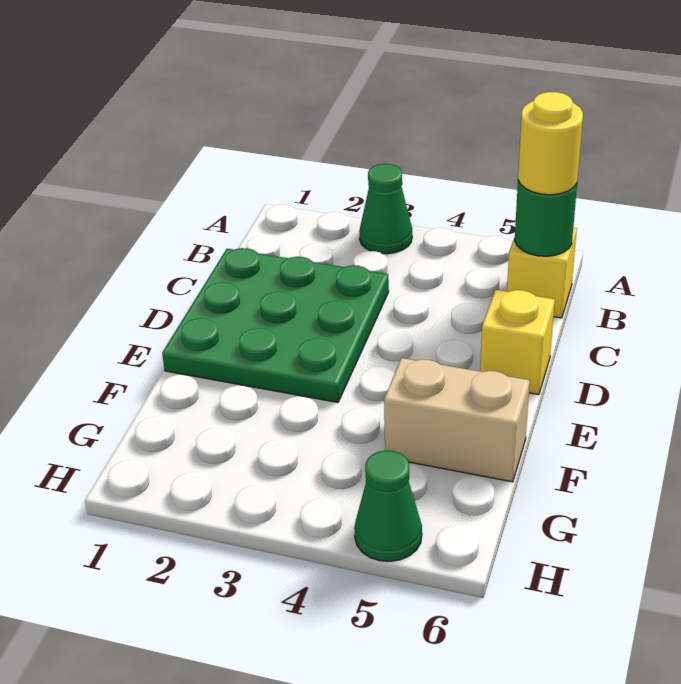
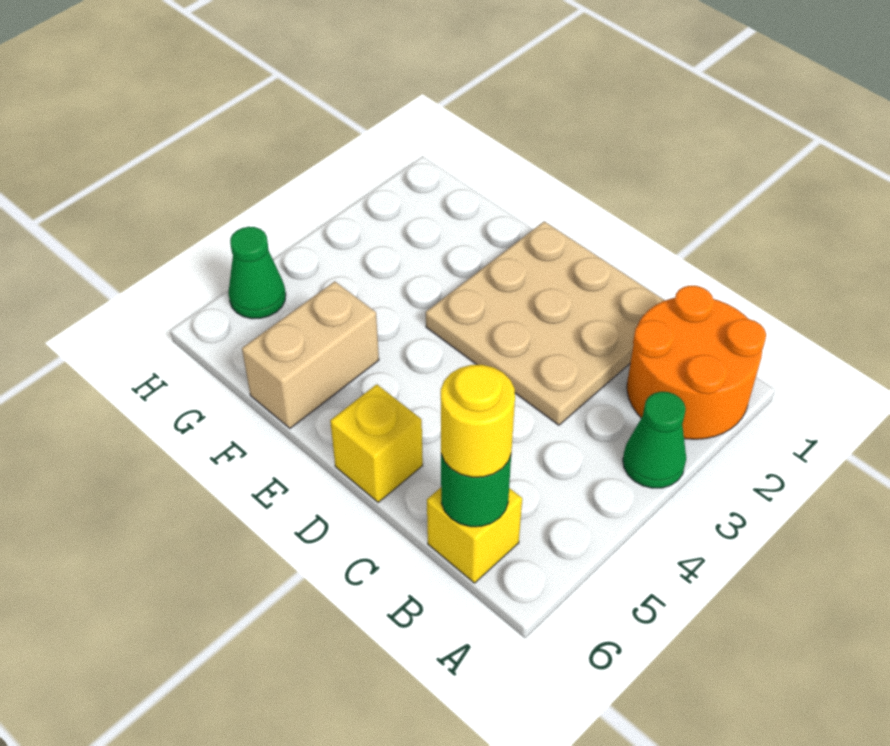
none -> orange round brick A1:B2 level 1
green plate C1:E3 level 1 -> tan plate C1:E3 level 1

